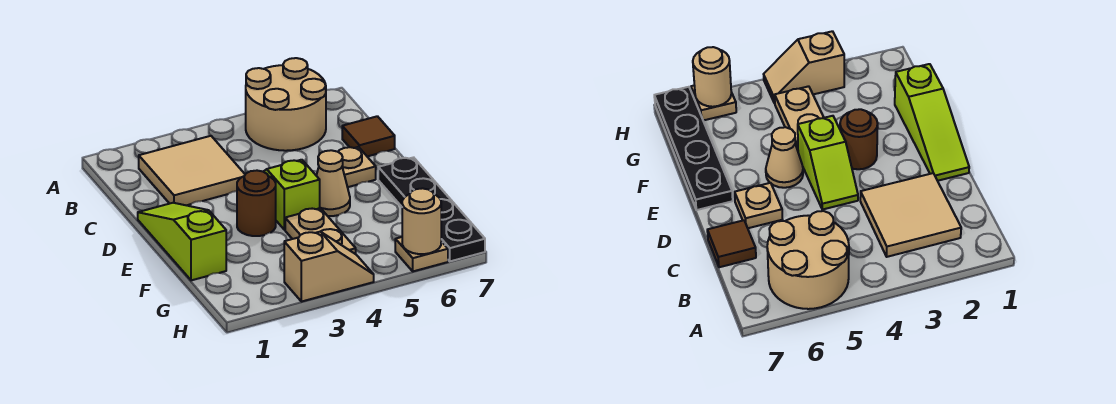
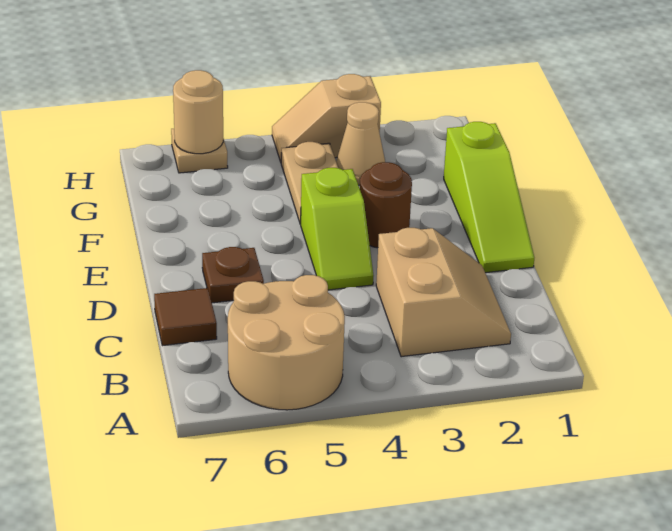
tan tile B2:C3 level 1 -> tan slope B2:C3 level 1 top 3
tan plate D6 level 1 -> brown plate D6 level 1
tan cone E5 level 1 -> tan cone G3 level 1
black plate E7:H7 level 1 -> none

